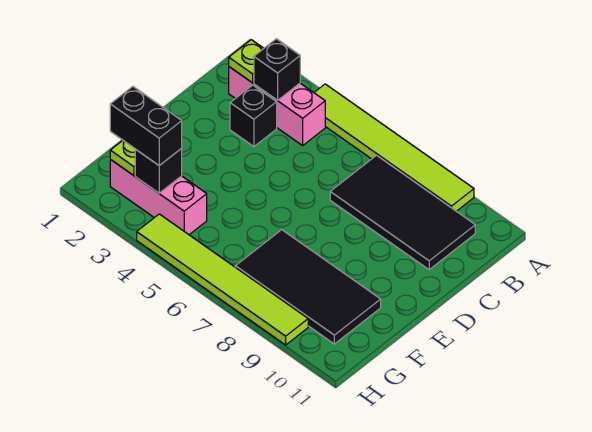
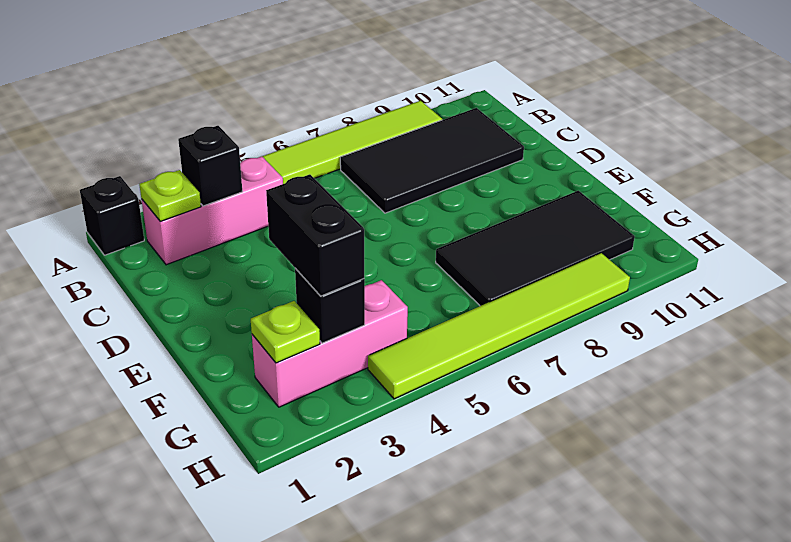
black brick C3 level 1 -> black brick A1 level 1
black brick G2:G3 level 3 -> black brick F3:G3 level 3

